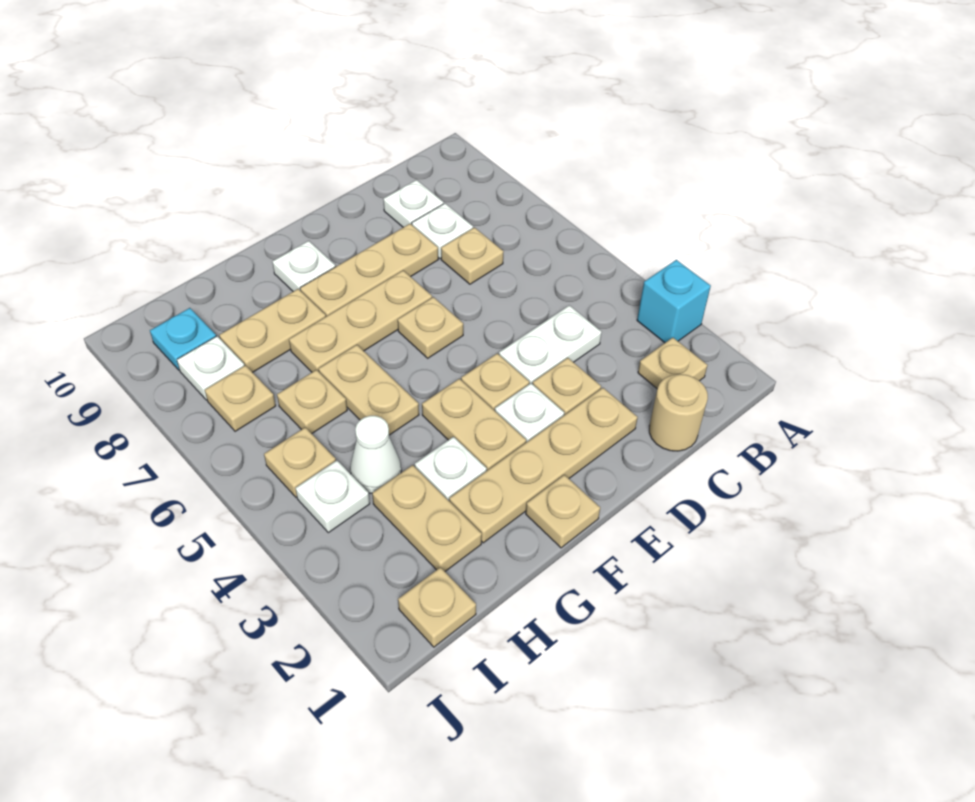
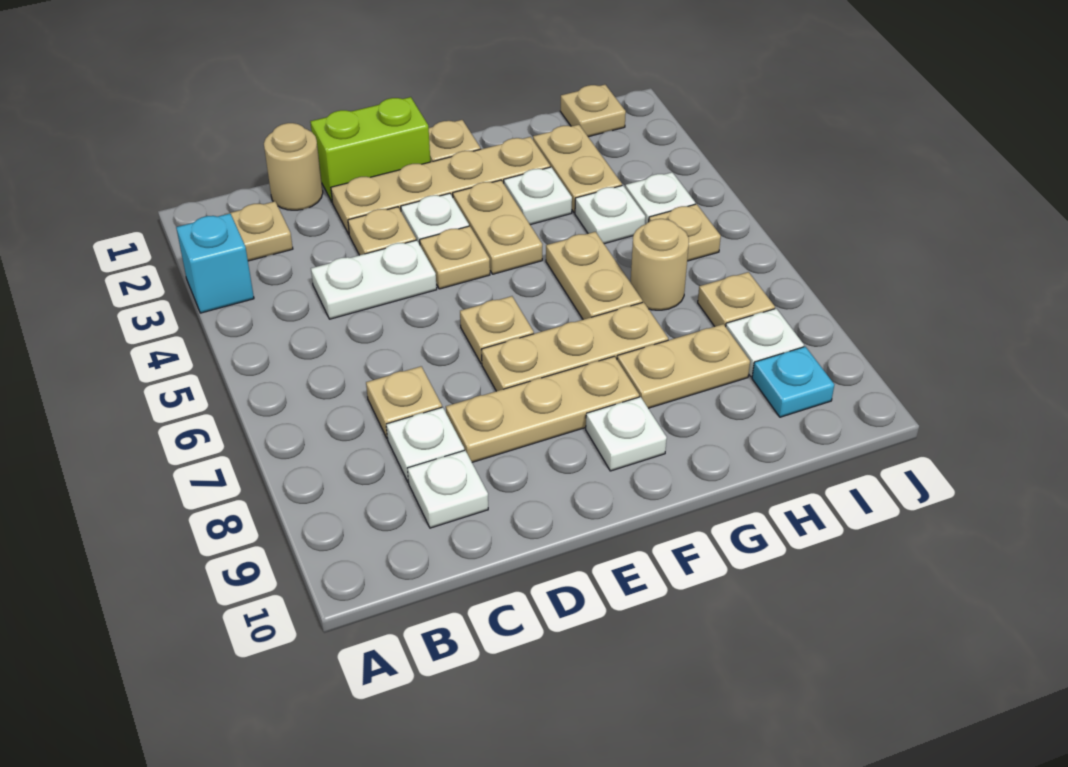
none -> lime brick D1:E1 level 1
white cone H4 level 1 -> white plate H4 level 1
tan plate H6 level 1 -> tan round brick H6 level 1

